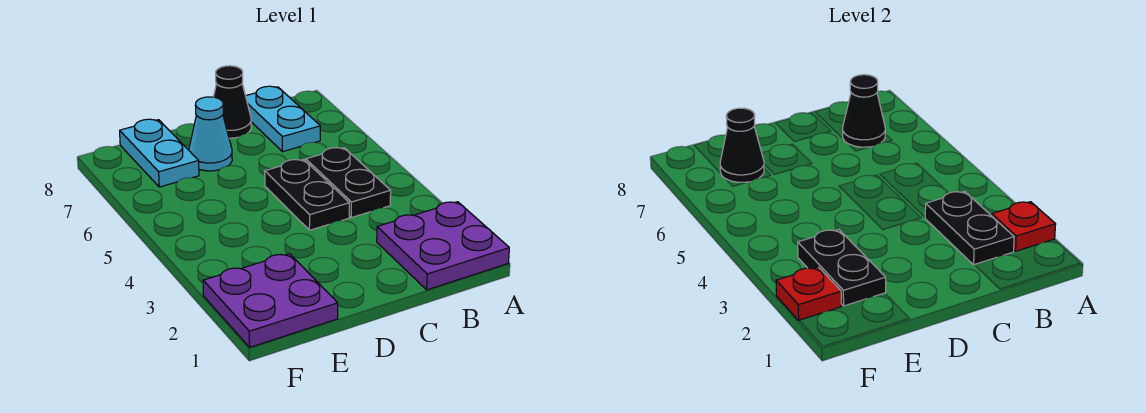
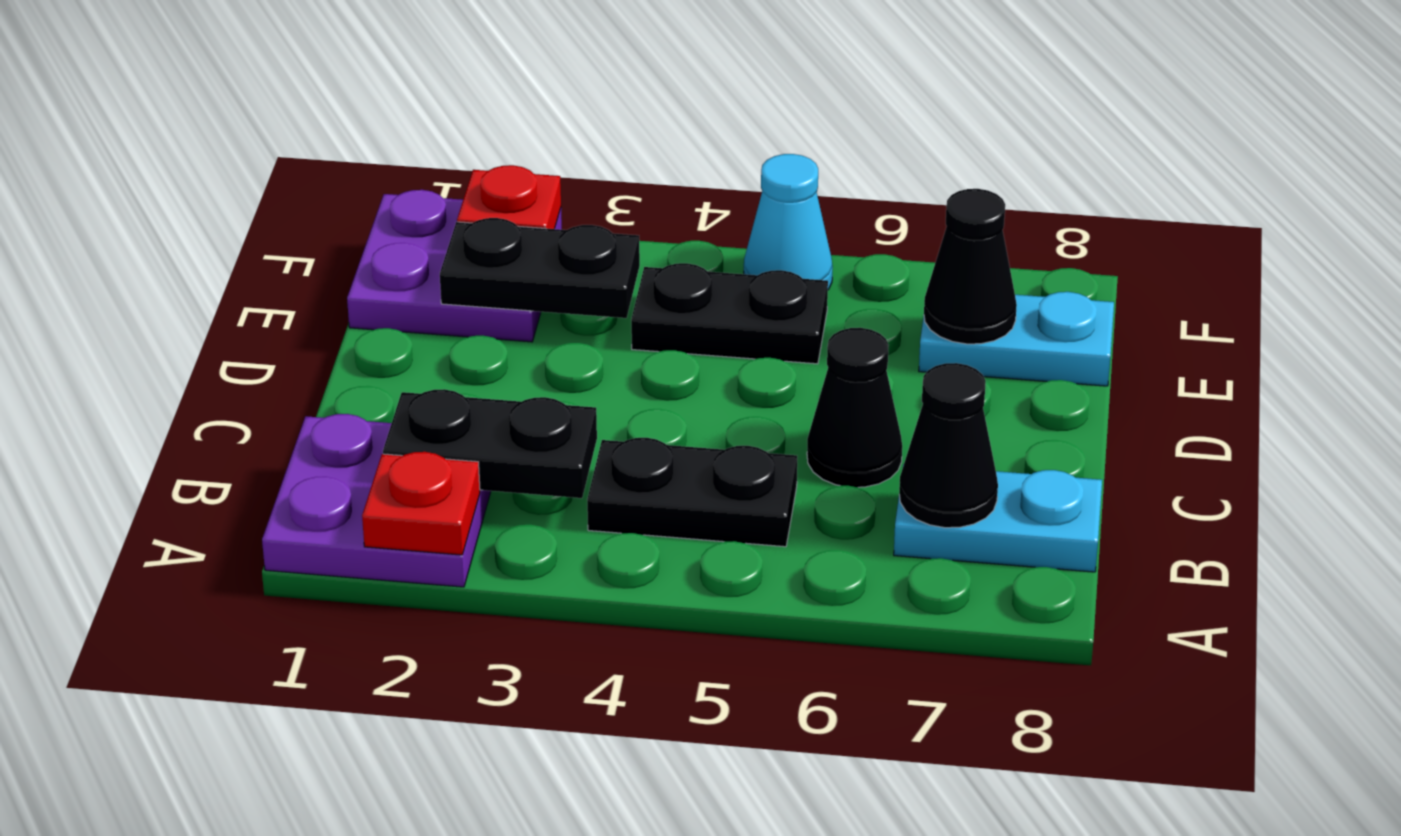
black plate C4:C5 level 1 -> black plate E4:E5 level 1
black cone C8 level 1 -> black cone C6 level 1
cyan cone D7 level 1 -> cyan cone F5 level 1

